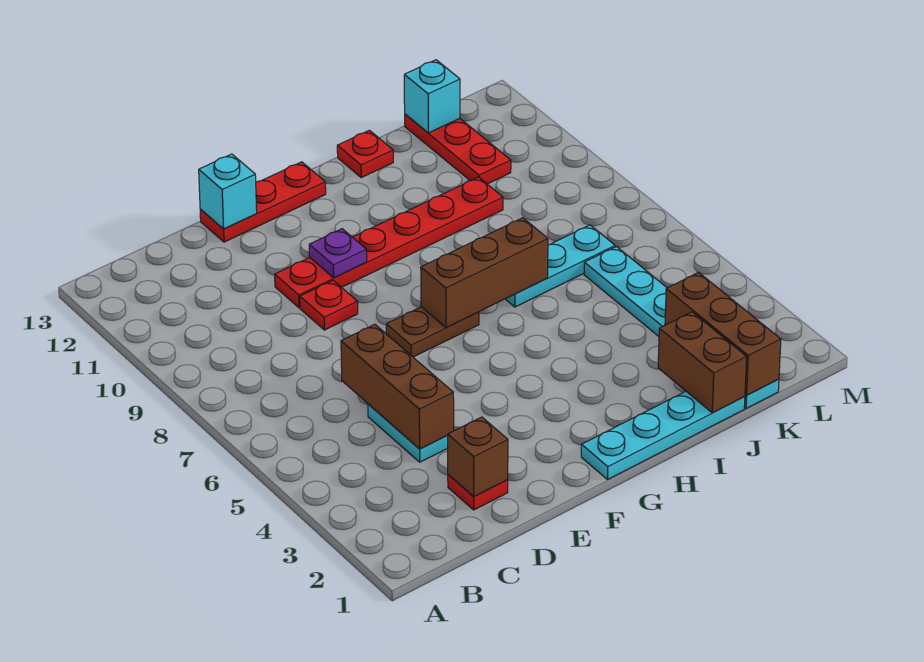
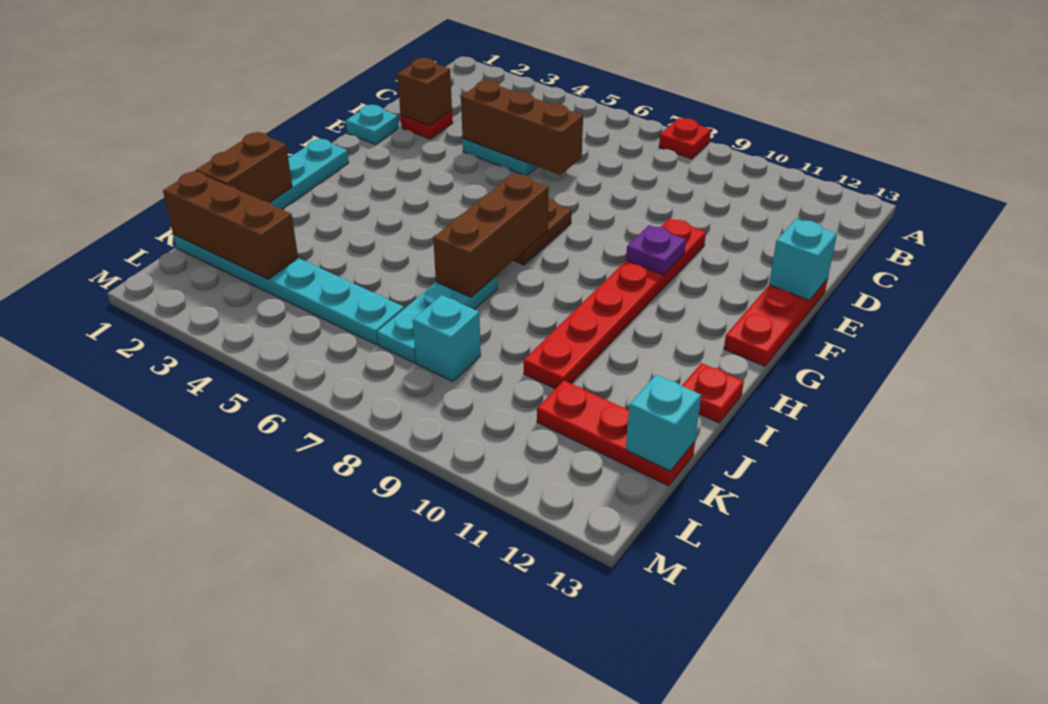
none -> cyan plate E1 level 1
red plate E9 level 1 -> red plate A8 level 1
brown brick J1:J2 level 2 -> brown brick I1:J1 level 2
none -> cyan brick K8 level 1

